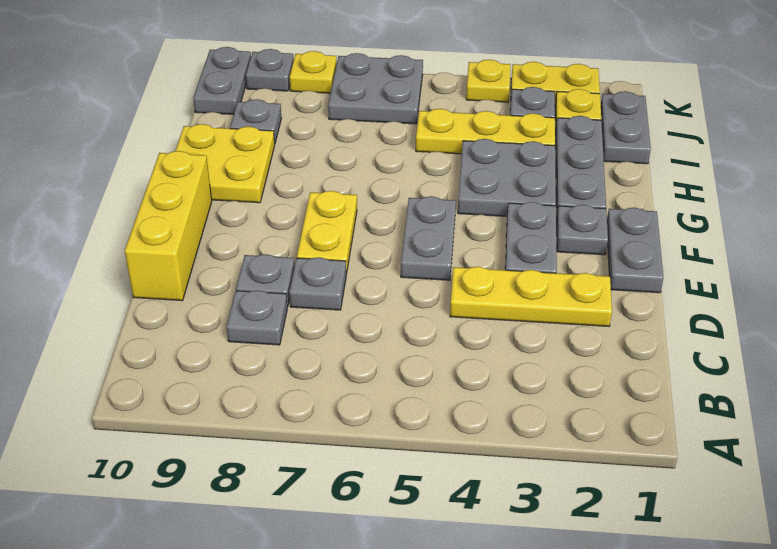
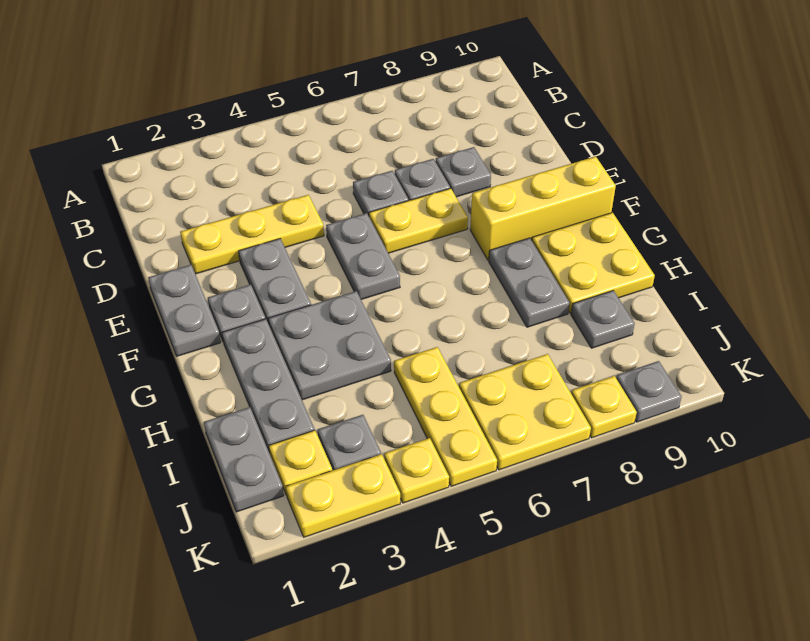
grey plate C8 level 1 -> grey plate D6 level 1
yellow brick D10:F10 level 1 -> yellow brick F8:F10 level 1
yellow plate E7:F7 level 1 -> yellow plate E6:E7 level 1
yellow plate I3:I5 level 1 -> yellow plate I5:K5 level 1
grey plate J6:K7 level 1 -> yellow plate J6:K7 level 1
grey plate J10:K10 level 1 -> grey plate G8:H8 level 1

